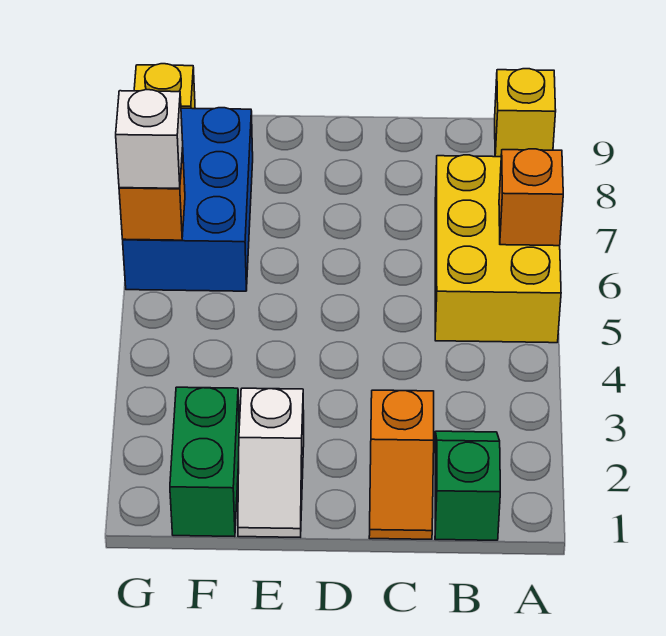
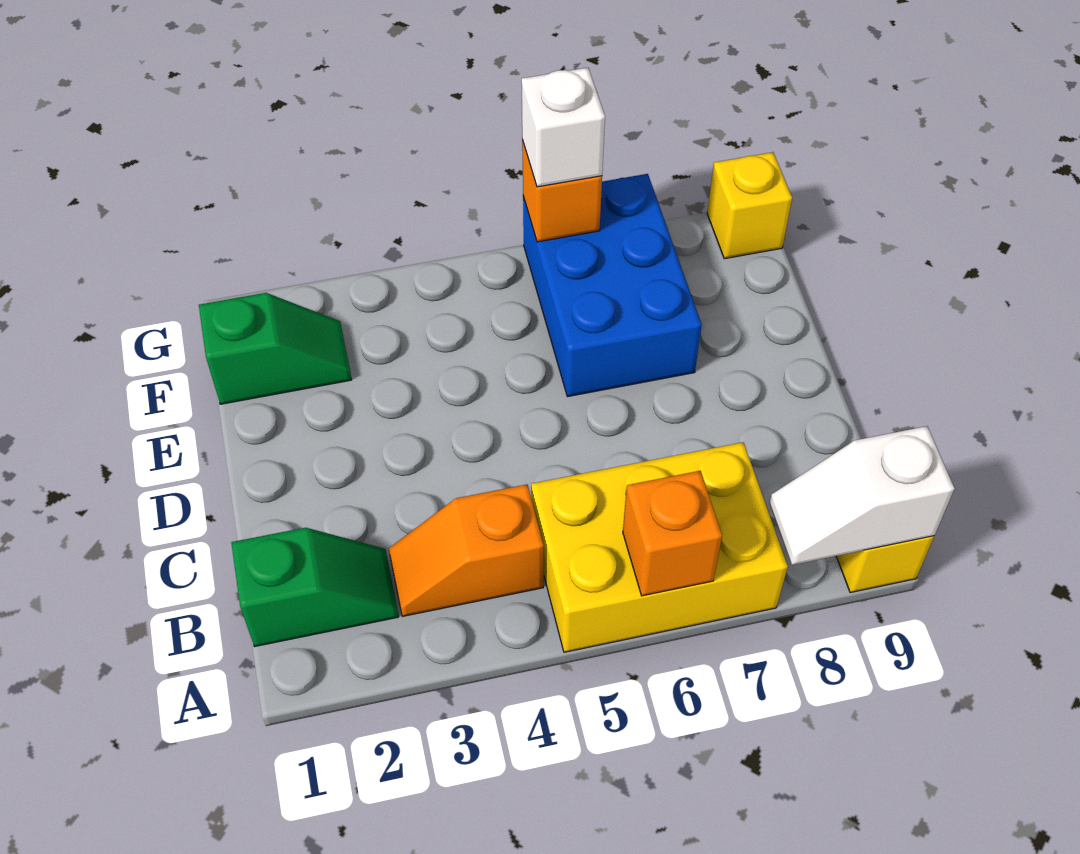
orange slope C1:C2 level 1 top 2 -> orange slope B3:B4 level 1 top 4
white slope E1:E2 level 1 top 2 -> white slope A8:A9 level 2 top 9
green brick F1:F2 level 1 -> green slope F1:F2 level 1 top 1
blue brick F6:G8 level 1 -> blue brick E6:G7 level 1

